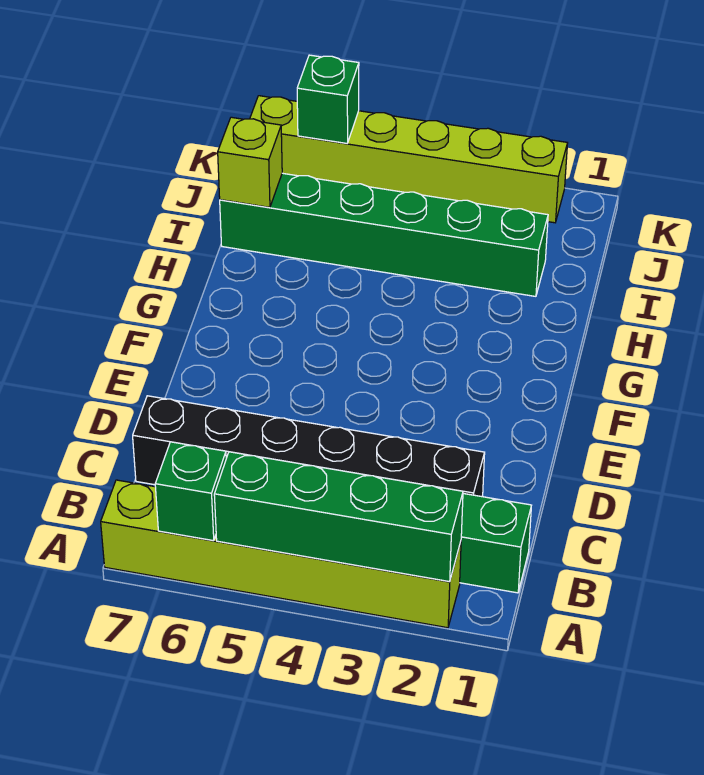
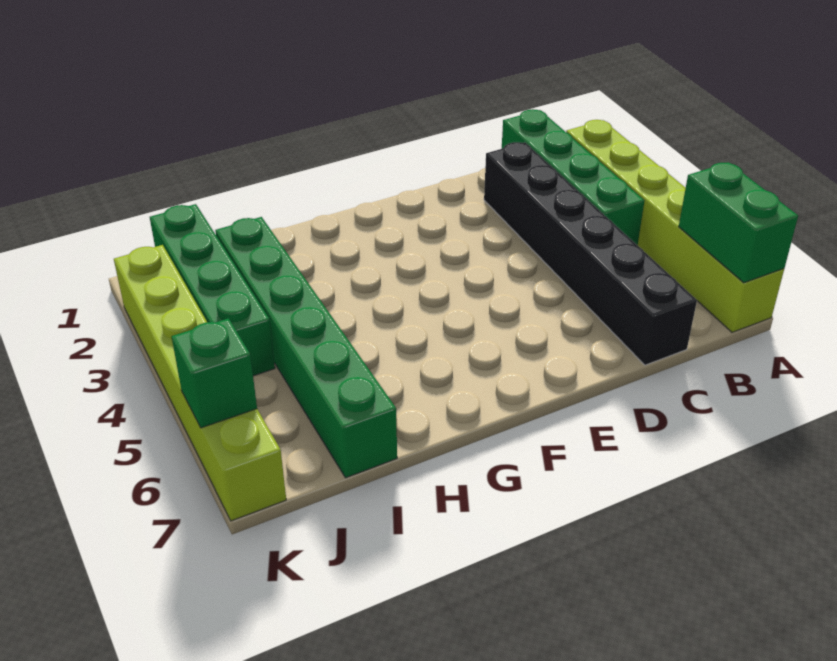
green brick A2:A5 level 2 -> green brick J1:J4 level 1
green brick A6 level 2 -> green brick A6:A7 level 2
lime brick I7 level 2 -> none

